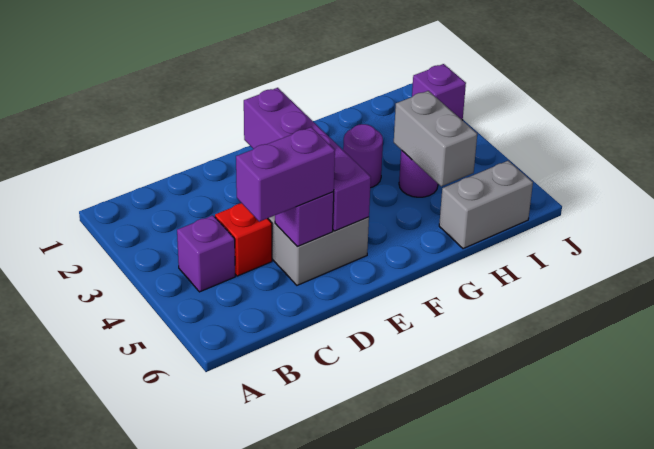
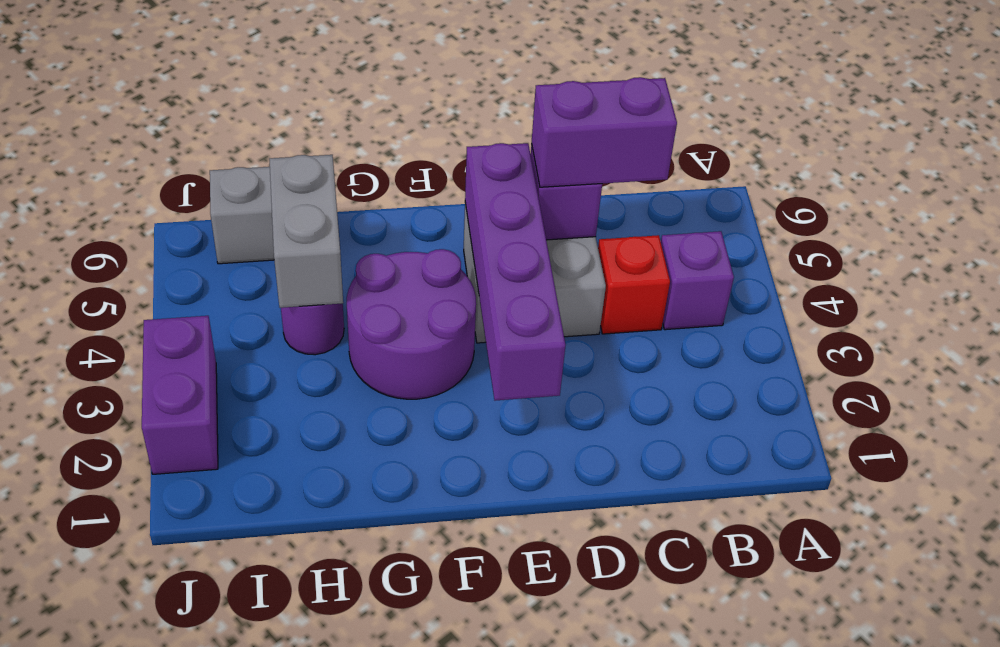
purple round brick G3 level 1 -> purple round brick F3:G4 level 1
purple brick J2 level 1 -> purple brick J2:J3 level 1

